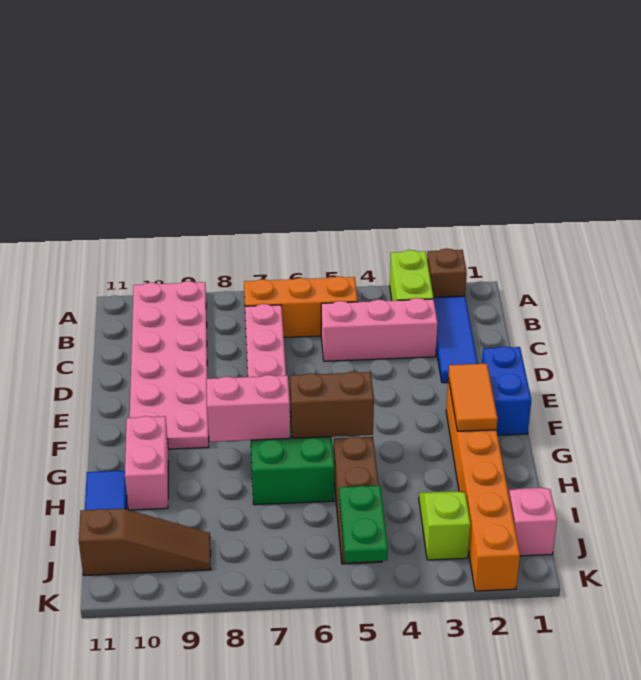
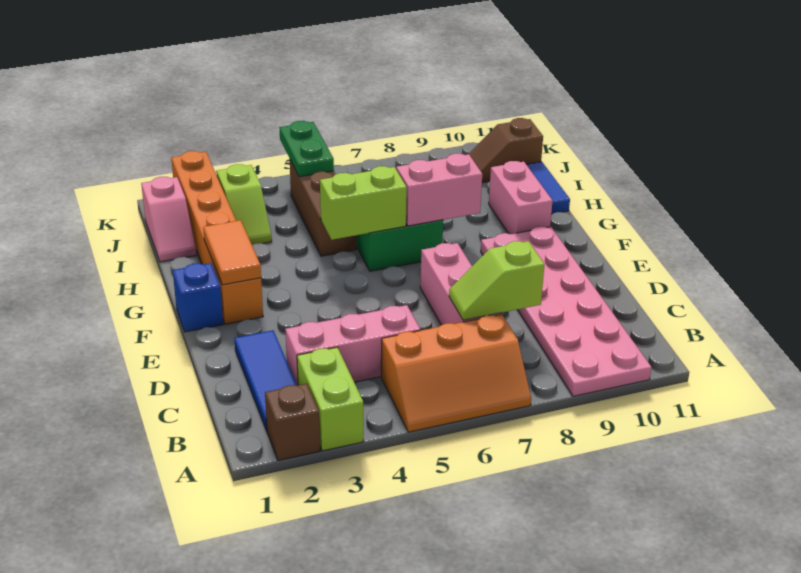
none -> lime slope C7:C8 level 2 top 8
blue brick E1:F1 level 1 -> blue brick F1 level 1
brown brick G5:G6 level 2 -> lime brick G5:G6 level 2
brown slope J9:J11 level 1 top 11 -> brown slope J10:J11 level 1 top 11

